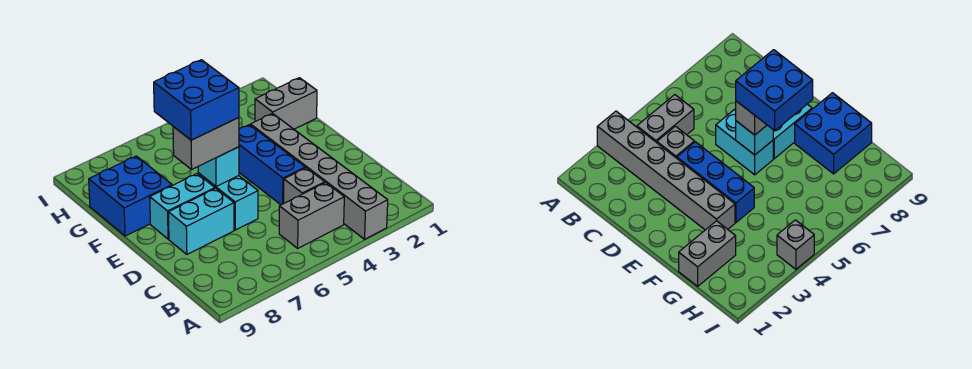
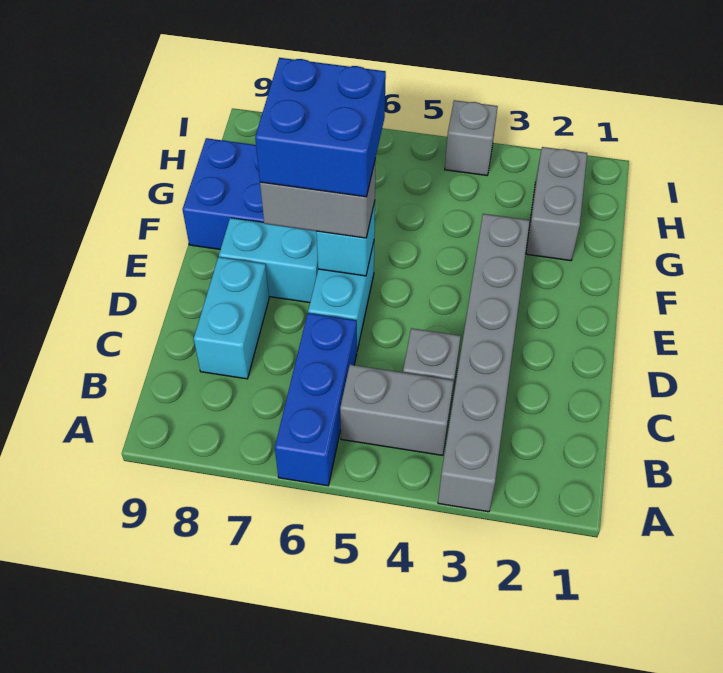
blue brick D4:F4 level 1 -> blue brick A6:C6 level 1
cyan brick D7:D8 level 1 -> cyan brick C8:D8 level 1
grey brick G1:G2 level 1 -> grey brick G2:H2 level 1

